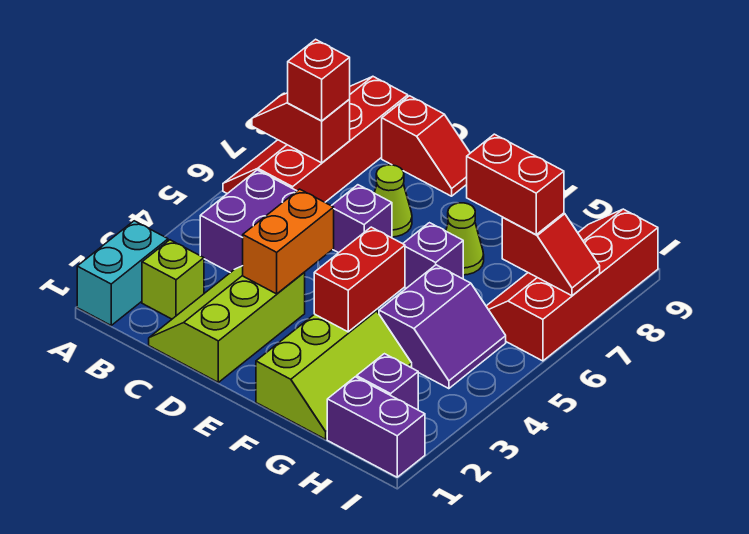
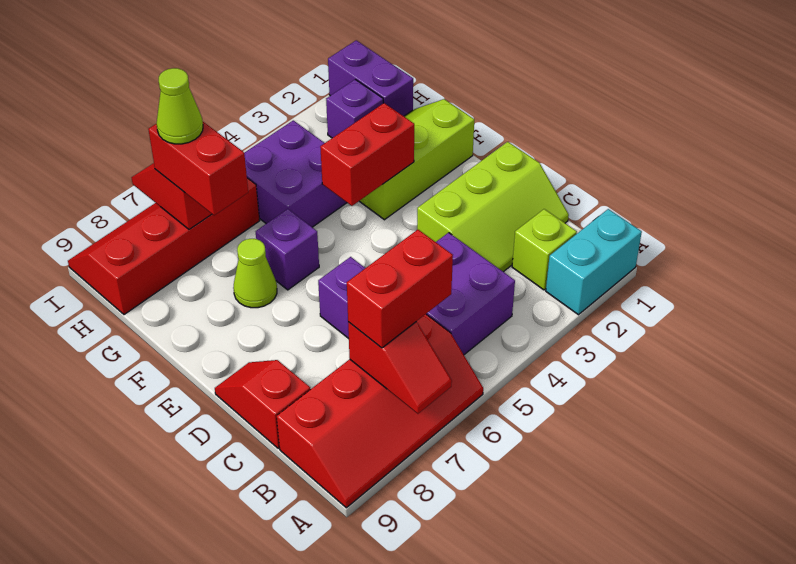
red brick B7 level 3 -> red brick B6:B7 level 3
orange brick D3:D4 level 2 -> none
lime cone D7 level 1 -> lime cone H7 level 4
purple slope G4:H5 level 1 top G -> purple brick G4:H5 level 1
red slope H6:I9 level 1 top I -> red slope H6:I9 level 1 top H

